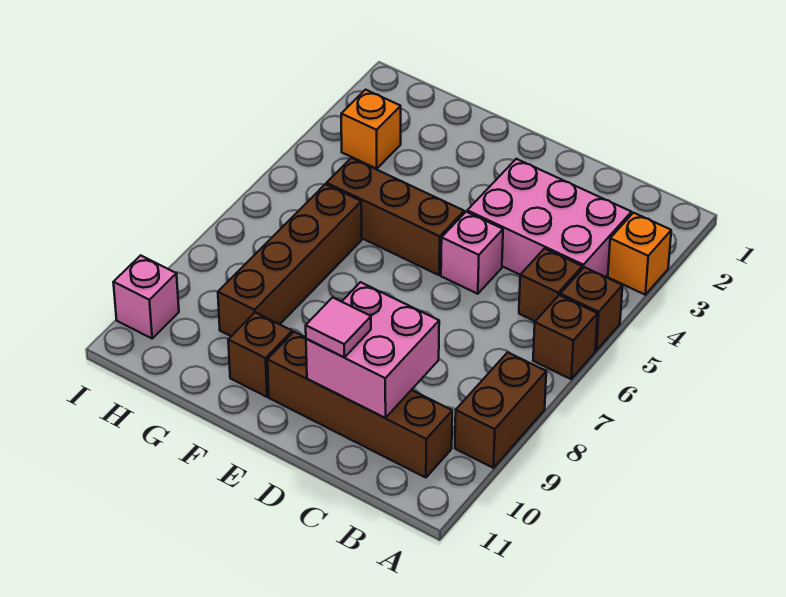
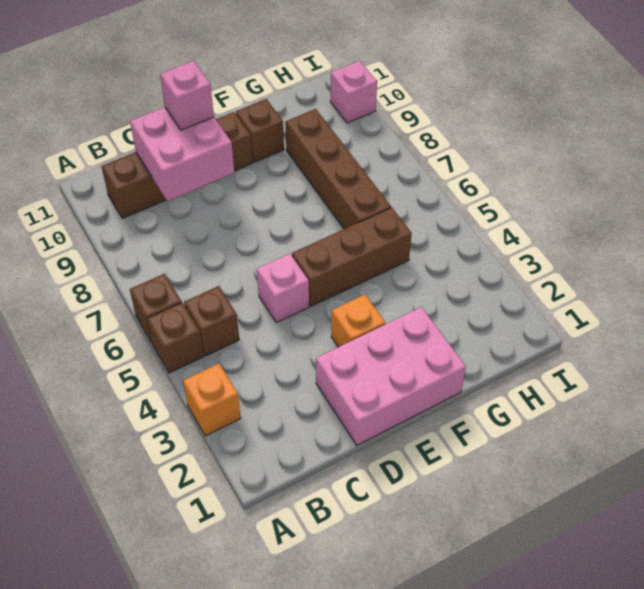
brown brick A8:A9 level 1 -> none
pink brick B3:D4 level 1 -> pink brick D1:F2 level 1
pink tile D10 level 3 -> pink brick D10 level 3
orange brick H3 level 1 -> orange brick E3 level 1

